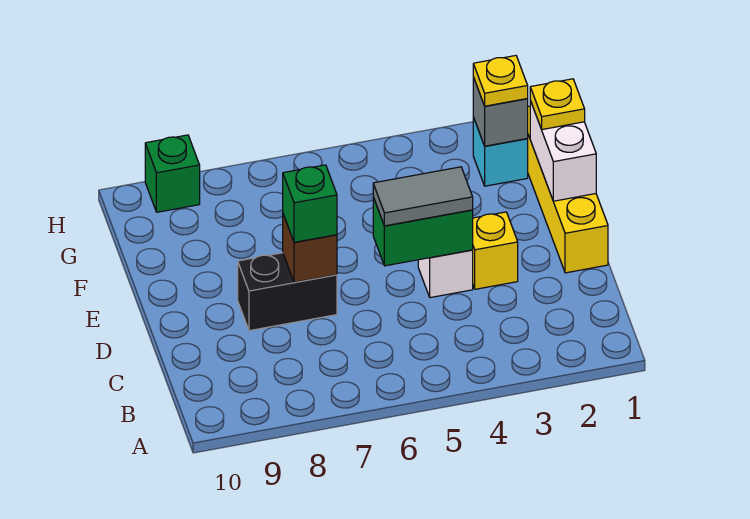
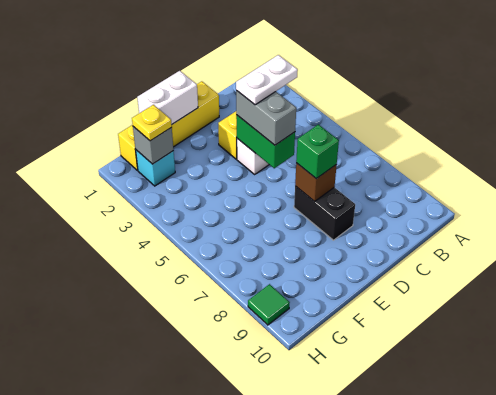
none -> white plate C4:D4 level 4
grey tile D4:D5 level 3 -> grey brick D4:D5 level 3
yellow plate F1 level 3 -> none
green brick H9 level 1 -> green tile H9 level 1

